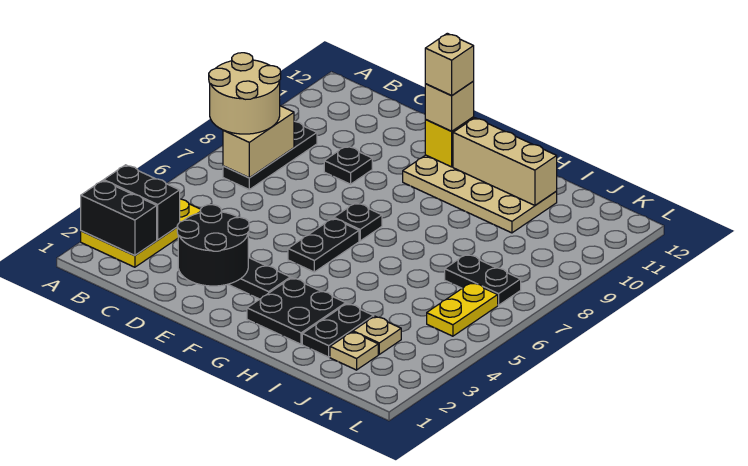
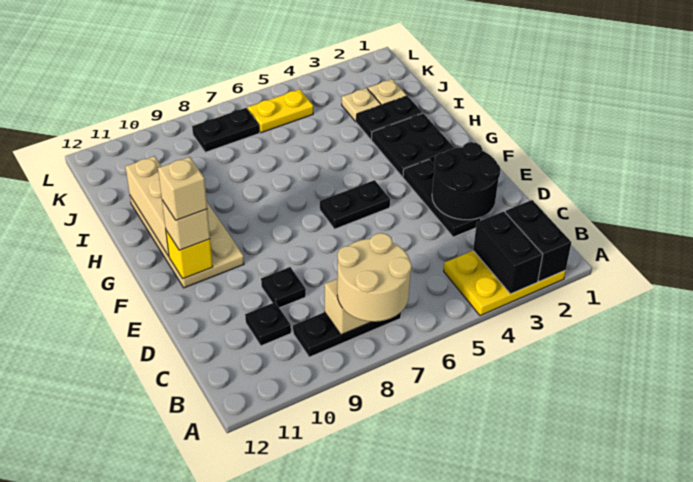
black plate F7 level 1 -> black plate C10 level 1
black plate J7:K7 level 1 -> black plate K7:K8 level 1

